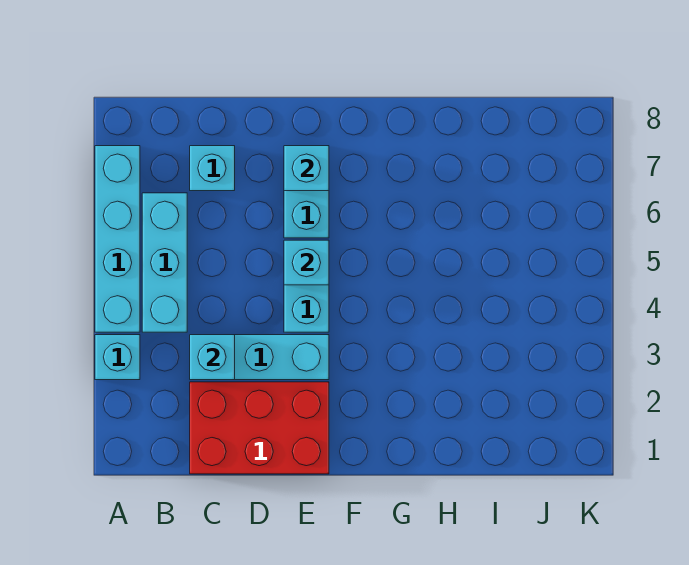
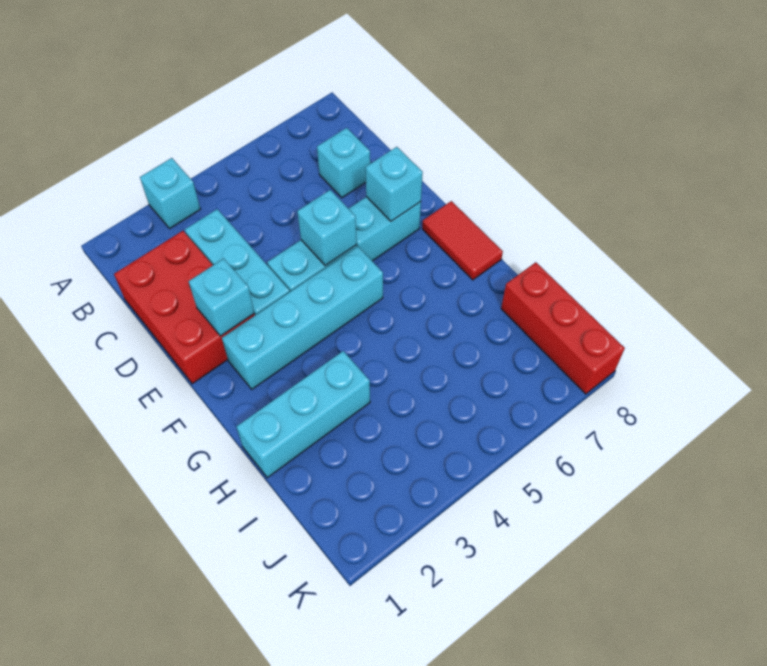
cyan brick A4:A7 level 1 -> cyan brick F2:F5 level 1
cyan brick B4:B6 level 1 -> cyan brick H1:H3 level 1
cyan brick C3 level 2 -> cyan brick E2 level 2
none -> red tile F8:G8 level 1
none -> red brick I8:K8 level 1

